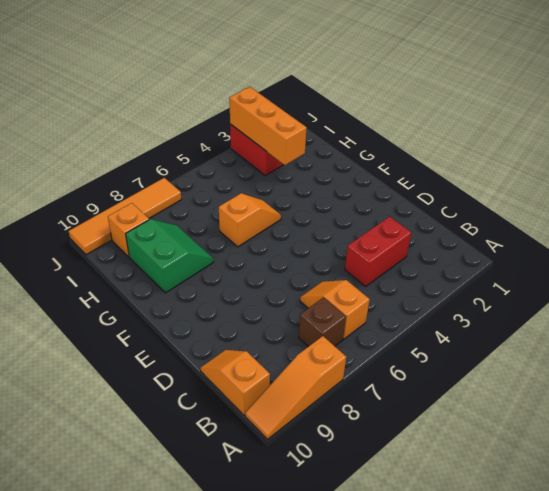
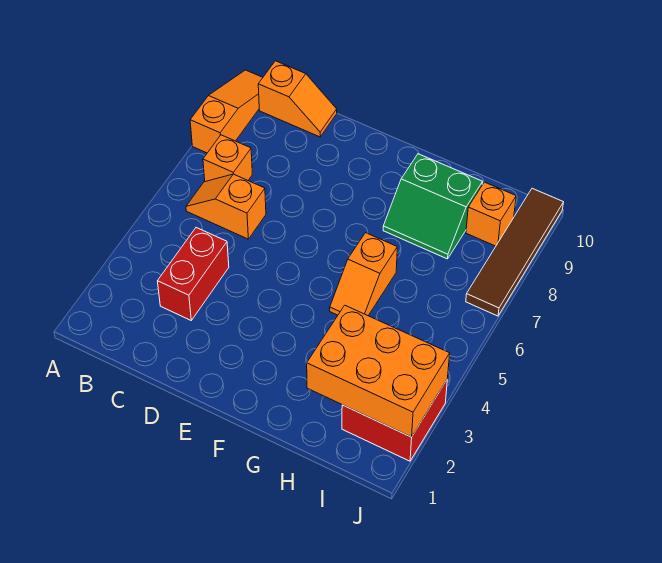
orange slope B6:C6 level 1 top B -> orange slope B6:C6 level 1 top C
brown brick B7 level 1 -> orange brick B7 level 1
orange brick H3:J3 level 2 -> orange brick H2:J3 level 2
orange tile J7:J10 level 1 -> brown tile J7:J10 level 1

